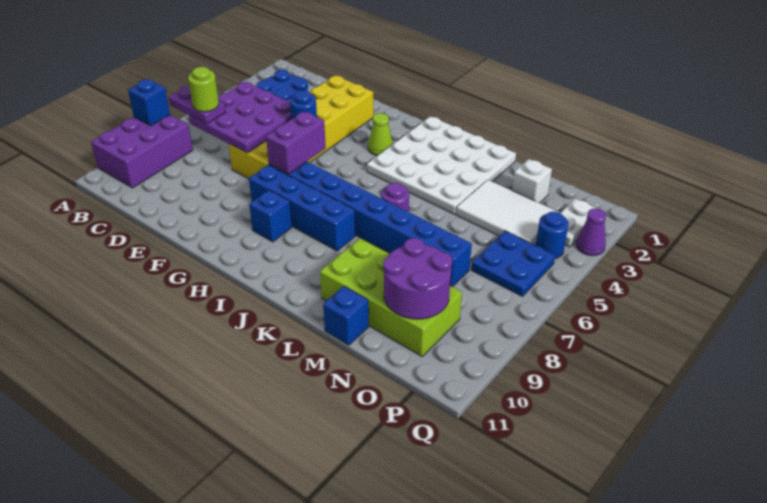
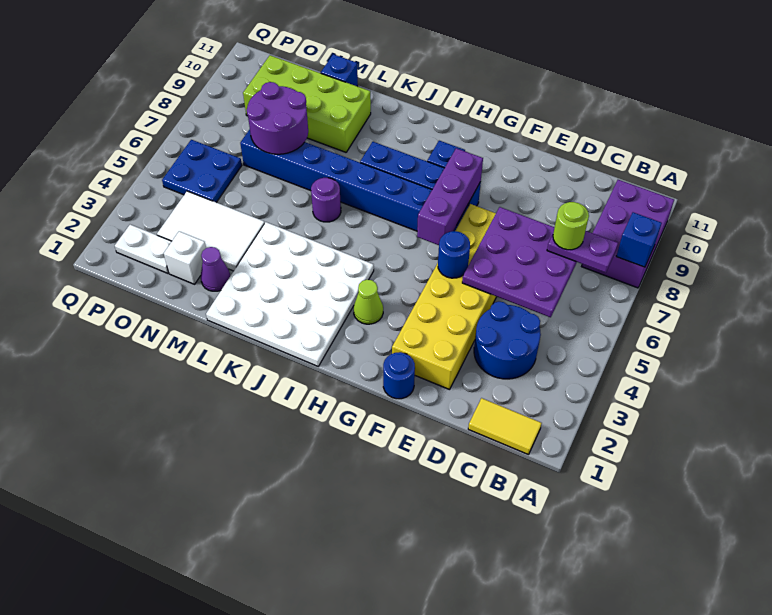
none -> yellow tile B1:C1 level 1
purple brick G6:G7 level 2 -> purple brick G6:G8 level 2
purple round brick N9:O10 level 2 -> purple round brick M7:N8 level 2
white plate P2:P3 level 1 -> white plate O2:P2 level 1
blue round brick P4 level 1 -> blue round brick F1 level 1
purple cone Q3 level 1 -> purple cone M2 level 1

